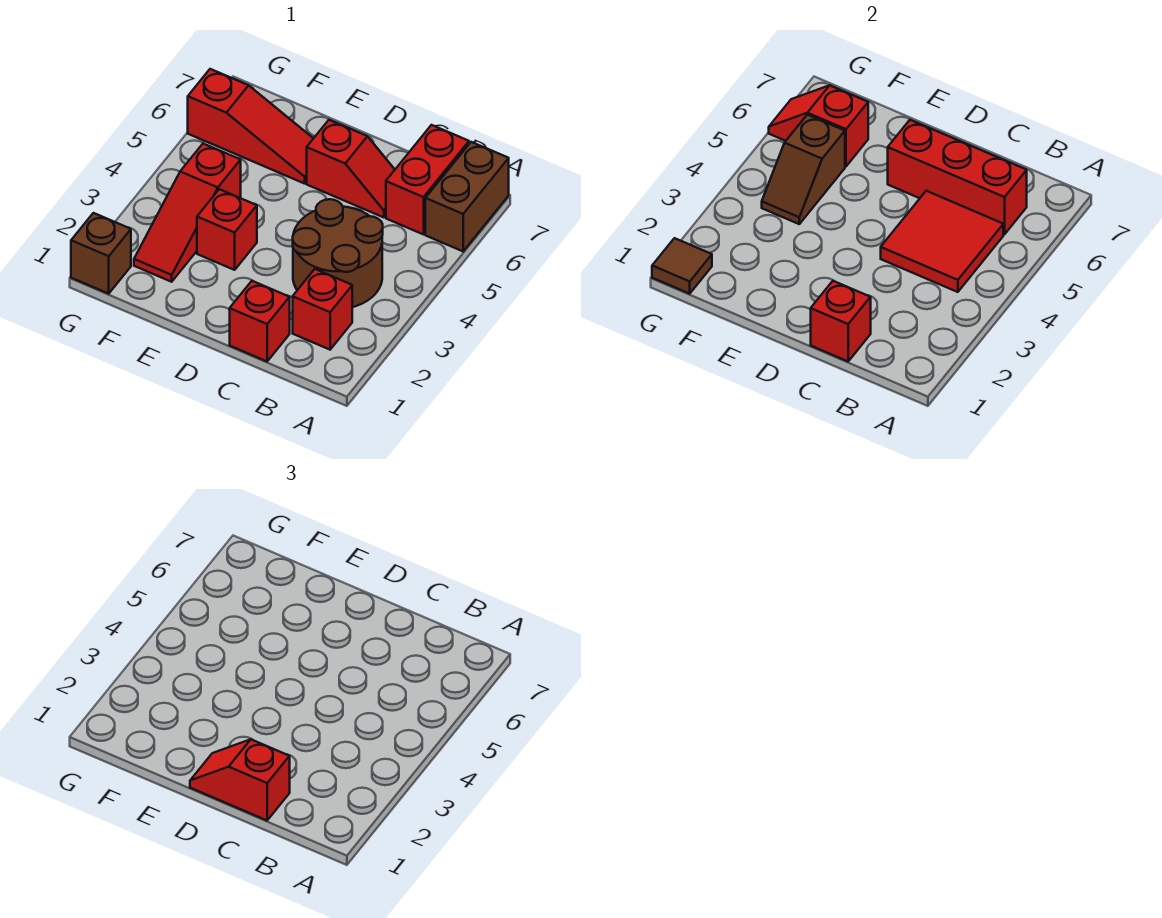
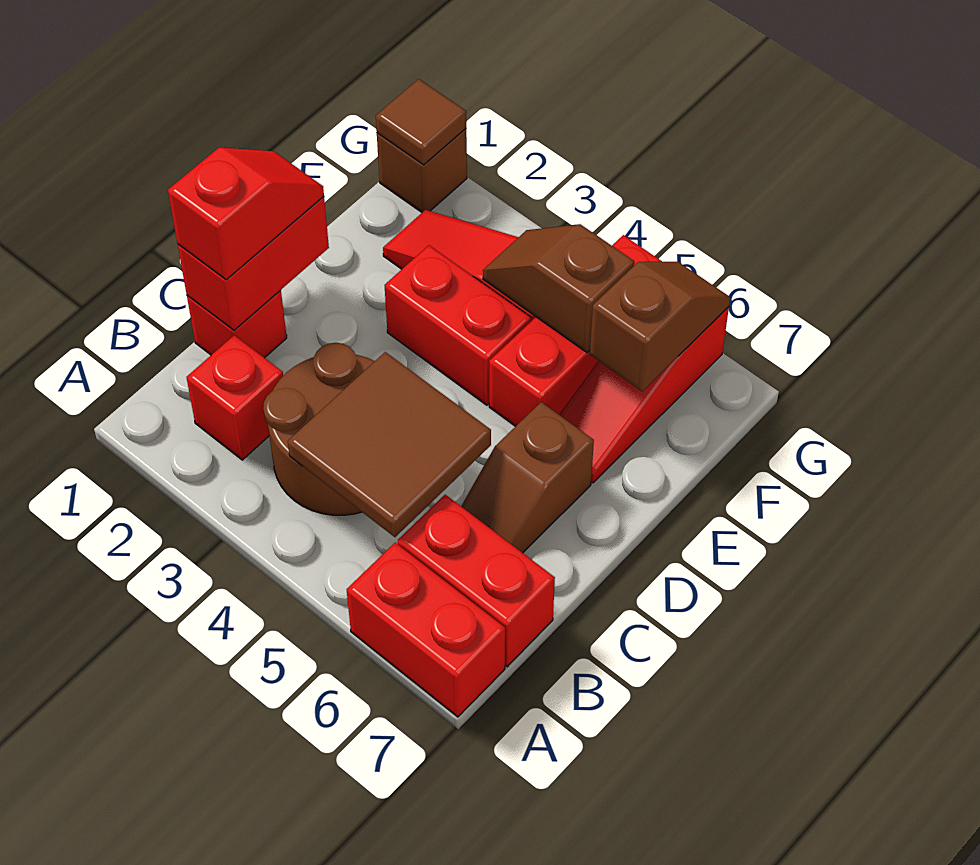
brown brick A6:A7 level 1 -> red brick A6:A7 level 1
red tile B4:C5 level 2 -> brown tile B4:C5 level 2
red brick B6:D6 level 2 -> red brick E5:G5 level 1
red brick C1 level 2 -> red brick C1:D1 level 2
red slope C6:D6 level 1 top D -> brown slope C6:D6 level 1 top D
red brick E3 level 1 -> red brick E3:E4 level 1
red slope F6:G6 level 2 top F -> brown slope F6:G6 level 2 top F

